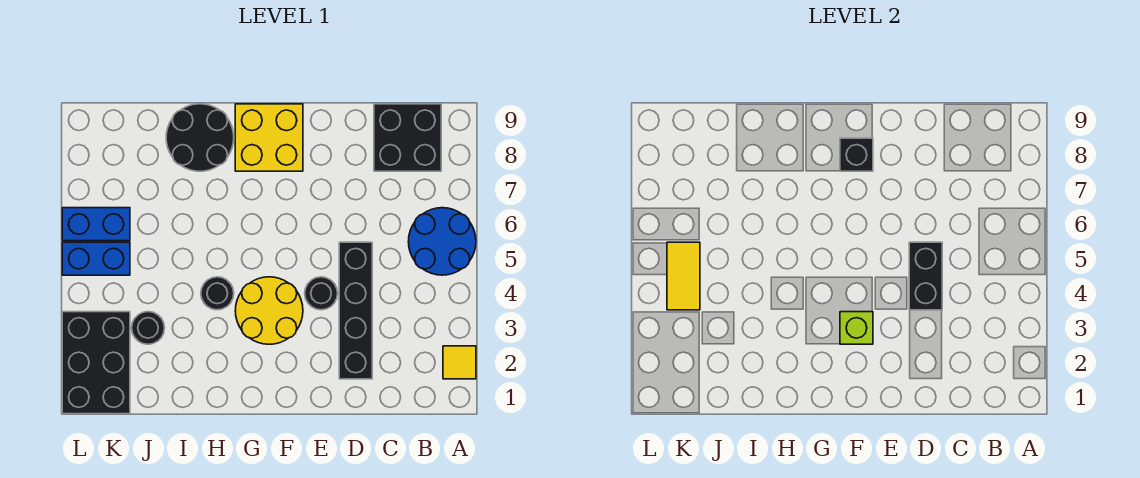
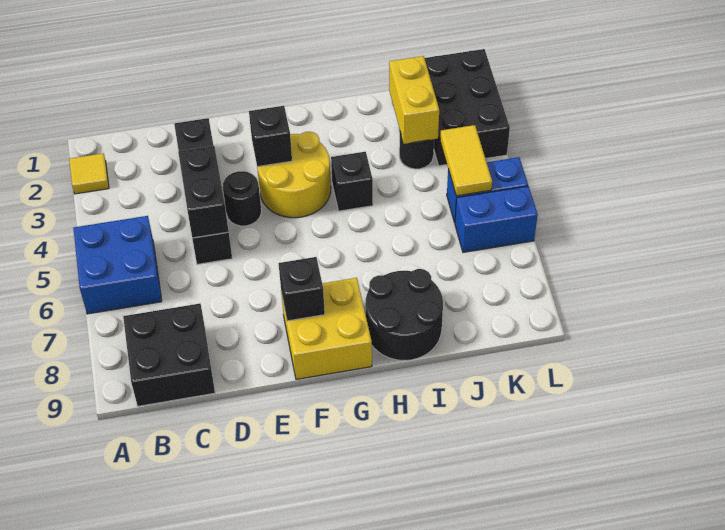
blue round brick A5:B6 level 1 -> blue brick A5:B6 level 1
lime brick F3 level 2 -> black brick F3 level 2
black round brick H4 level 1 -> black brick H4 level 1
none -> yellow brick J2:J3 level 2

